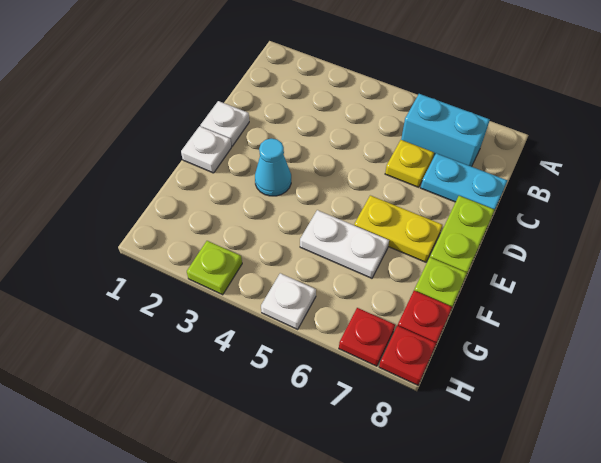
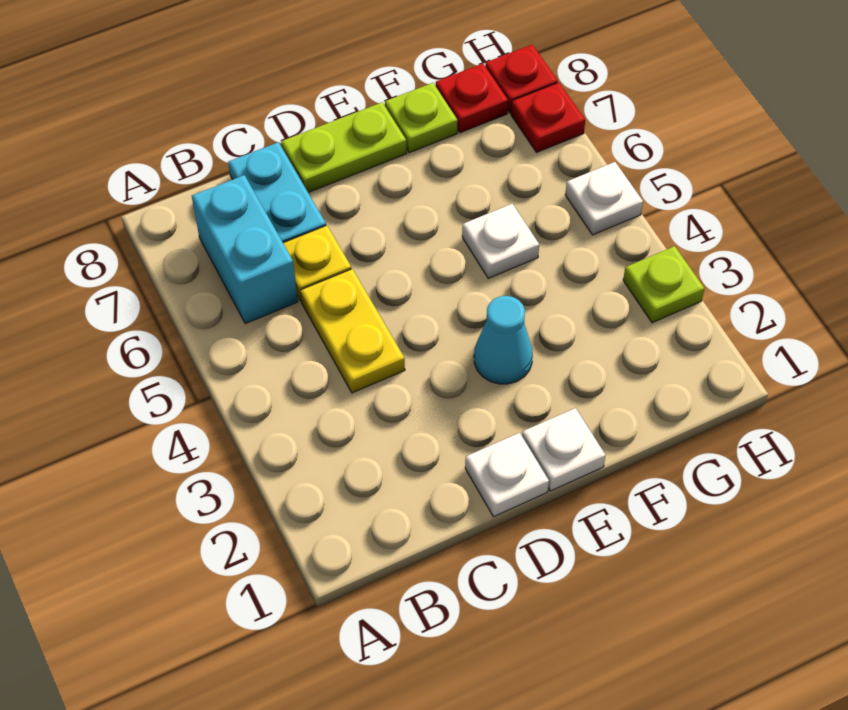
yellow plate E6:E7 level 1 -> yellow plate C4:C5 level 1
white plate F5:F6 level 1 -> white plate F5 level 1

